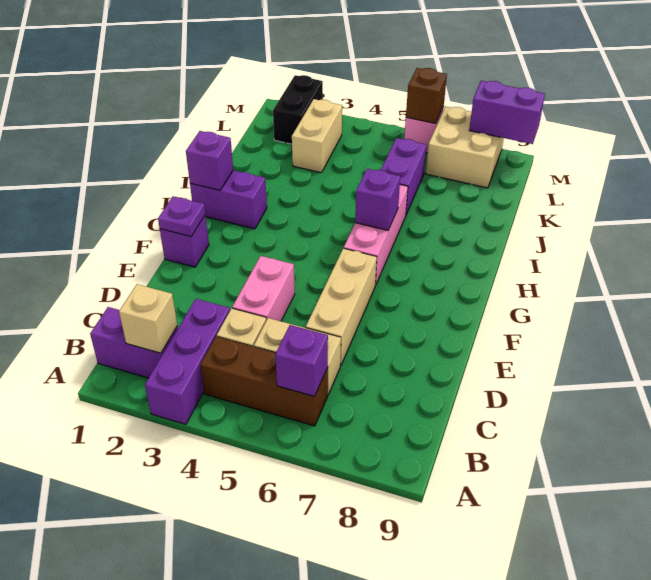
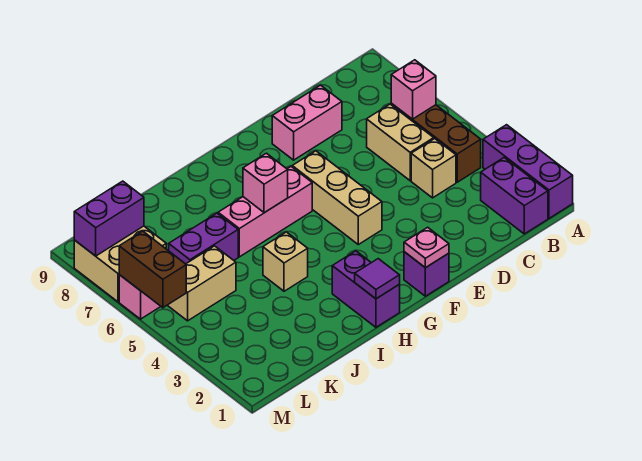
purple brick A3:C3 level 1 -> purple brick A1:A3 level 1
tan brick B2 level 2 -> tan brick I4 level 1
purple brick B6 level 2 -> pink brick B6 level 2
pink brick D4:E4 level 1 -> pink brick D8:E8 level 1
tan brick D6:F6 level 1 -> tan brick F4:F6 level 1
purple plate F1 level 2 -> pink plate F1 level 2
purple brick H1 level 2 -> purple tile H1 level 2
purple brick H6 level 2 -> pink brick H6 level 2
tan brick K3:L3 level 1 -> tan brick K5:L5 level 1
black brick L2:M2 level 1 -> none
brown brick M6 level 2 -> brown brick M5:M6 level 2
purple brick M8:M9 level 2 -> purple brick L8:M8 level 2

